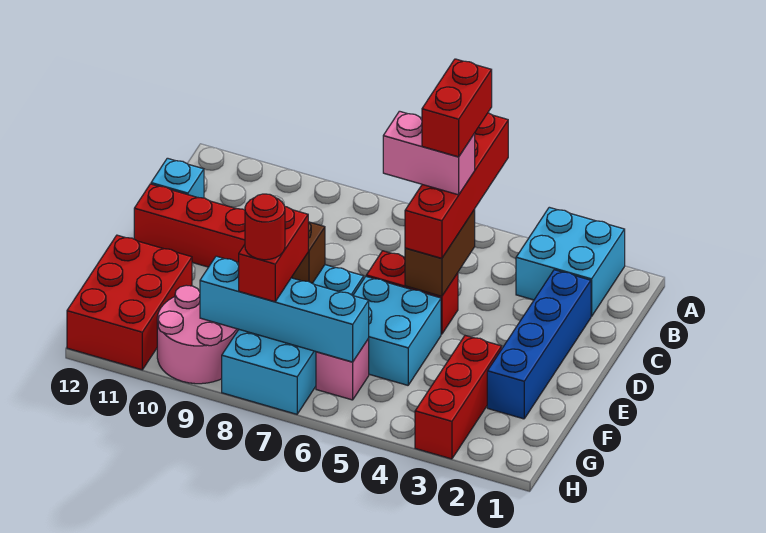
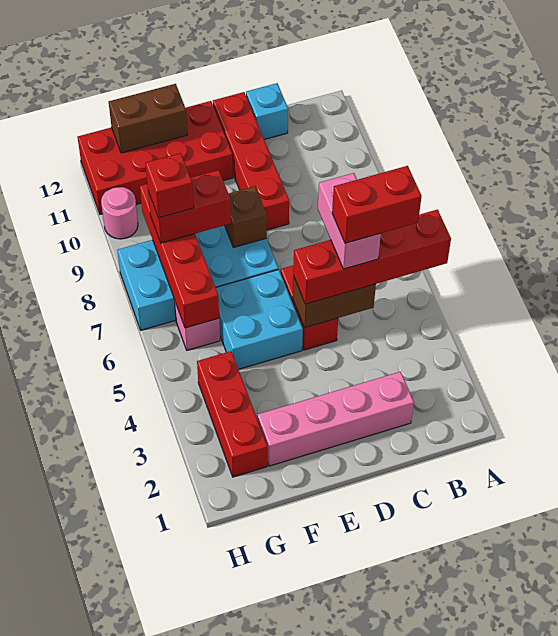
cyan brick A2:B3 level 1 -> none
blue brick C2:F2 level 1 -> pink brick C2:F2 level 1
red brick F3:H3 level 1 -> red brick G2:G4 level 1
red brick F11:H12 level 1 -> red brick E11:H12 level 1
none -> brown brick F12:G12 level 2
cyan brick G6:G9 level 2 -> red brick G6:G9 level 2
red round brick G8 level 4 -> red brick G8 level 4
pink round brick G9:H10 level 1 -> pink round brick H10 level 1

